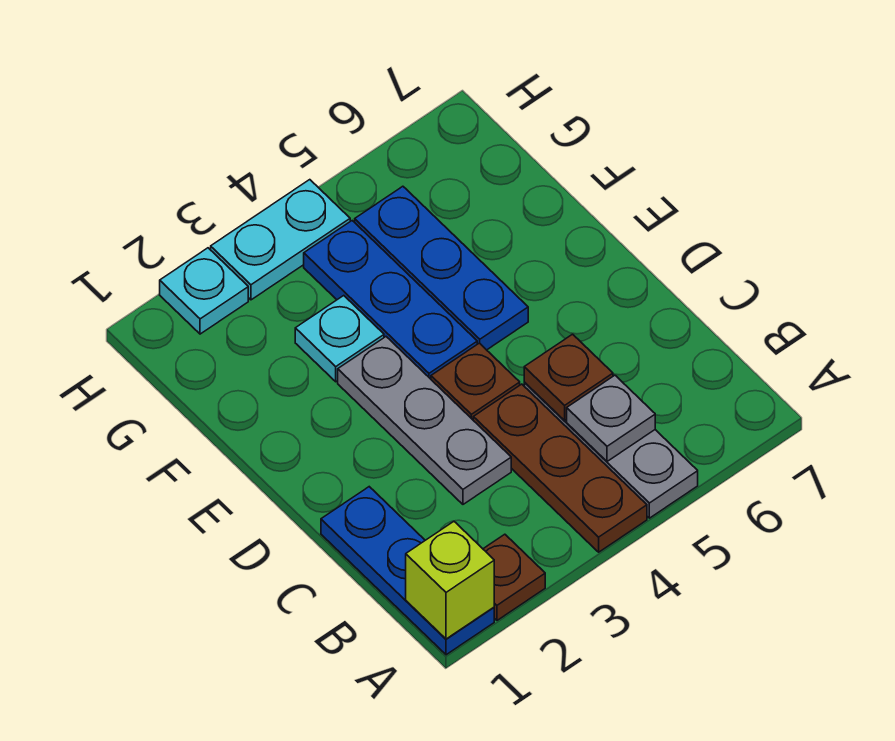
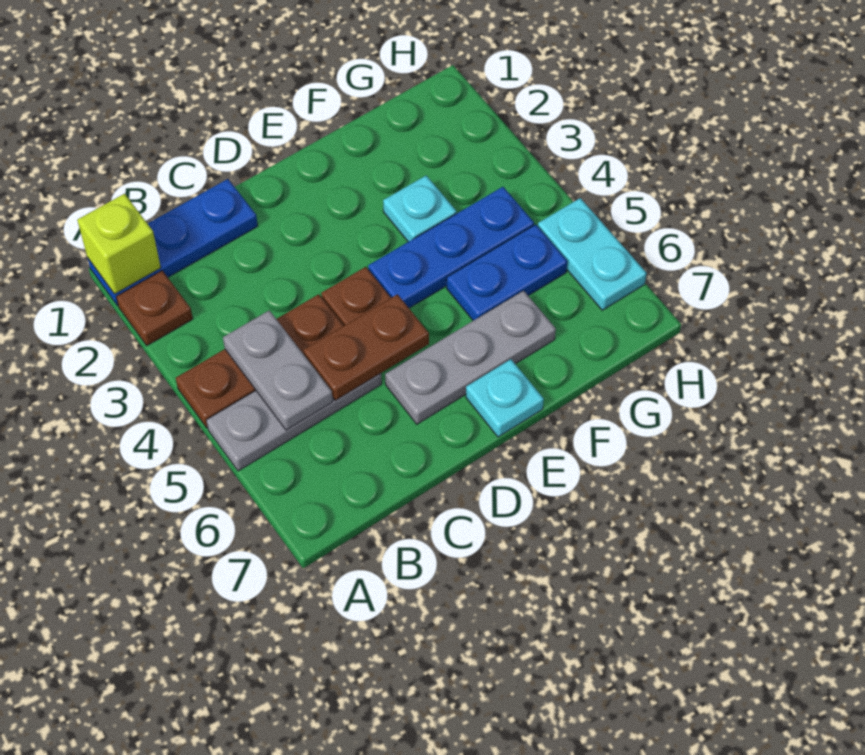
grey plate B5 level 2 -> grey plate B4:B5 level 2
grey plate C3:E3 level 1 -> grey plate D6:F6 level 1
brown plate C5 level 2 -> brown plate C5:D5 level 2
blue plate E5:G5 level 1 -> blue plate F5:G5 level 1
cyan plate H2 level 1 -> cyan plate E7 level 1
cyan plate H3:H4 level 1 -> cyan plate H5:H6 level 1

